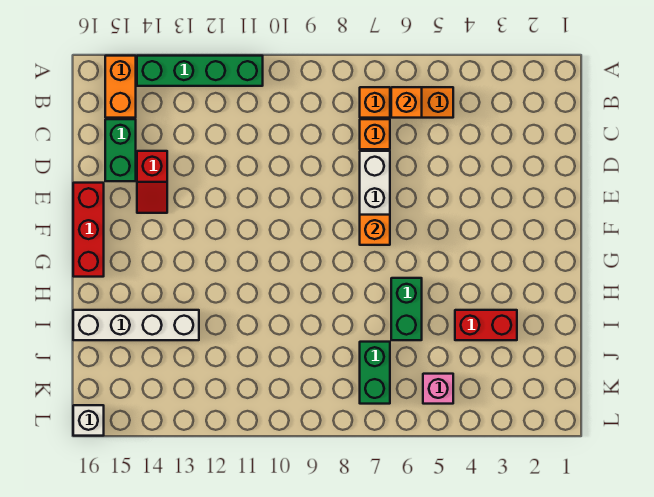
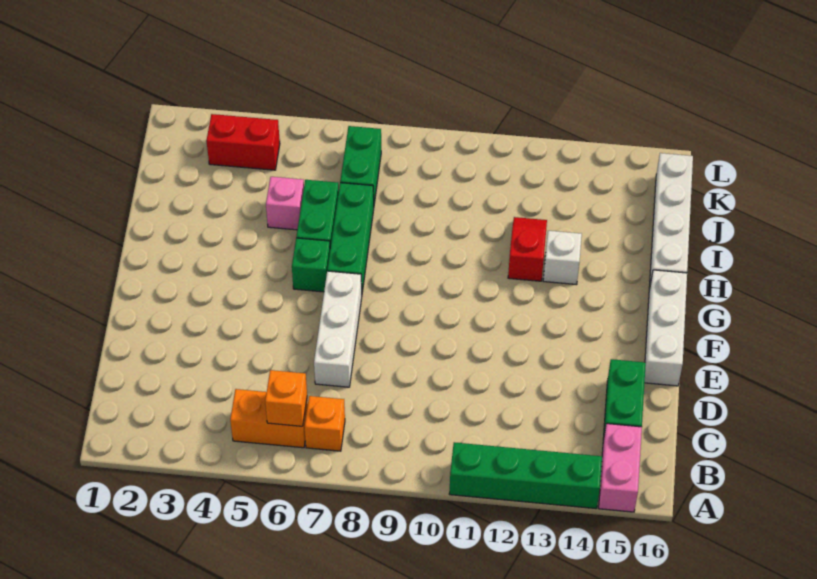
orange brick A15:B15 level 1 -> pink brick A15:B15 level 1
orange brick C7 level 1 -> none
red slope D14:E14 level 1 top D -> red slope H12:I12 level 1 top H
red brick E16:G16 level 1 -> white brick E16:G16 level 1
orange brick F7 level 2 -> none
none -> green brick G6 level 1
none -> green brick G7:I7 level 1
red brick I3:I4 level 1 -> red brick K3:K4 level 1
white brick I13:I16 level 1 -> white brick H16:K16 level 1
pink brick K5 level 1 -> pink brick I5 level 1
white brick L16 level 1 -> white brick H13 level 1

